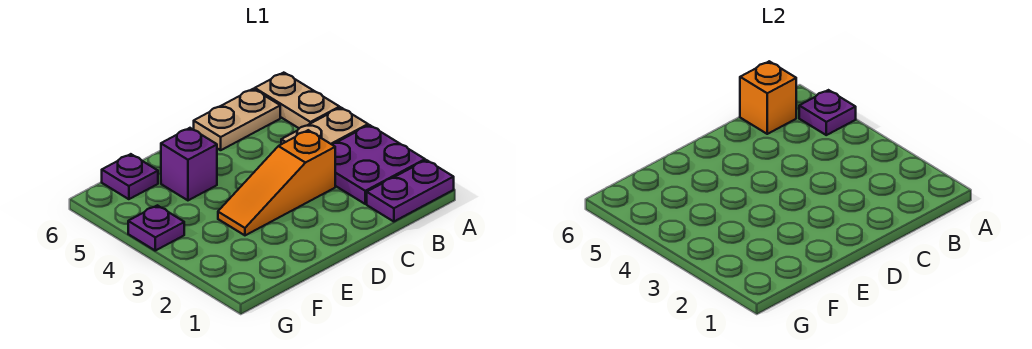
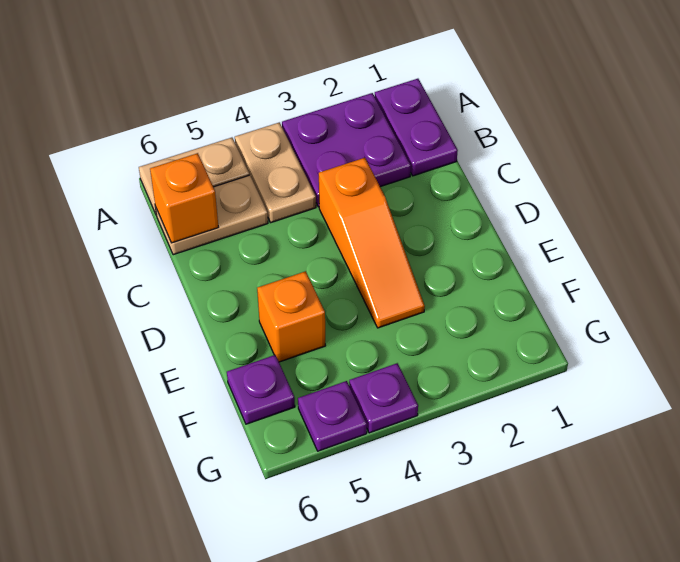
purple plate A5 level 2 -> purple plate G5 level 1
tan plate B6:C6 level 1 -> tan plate B5:B6 level 1
purple brick E5 level 1 -> orange brick E5 level 1

